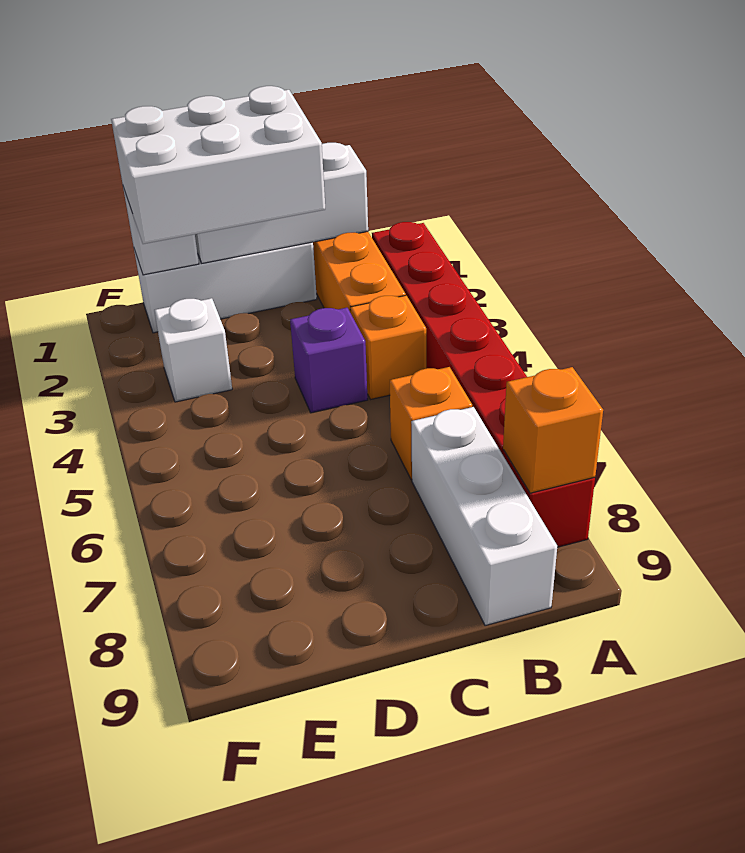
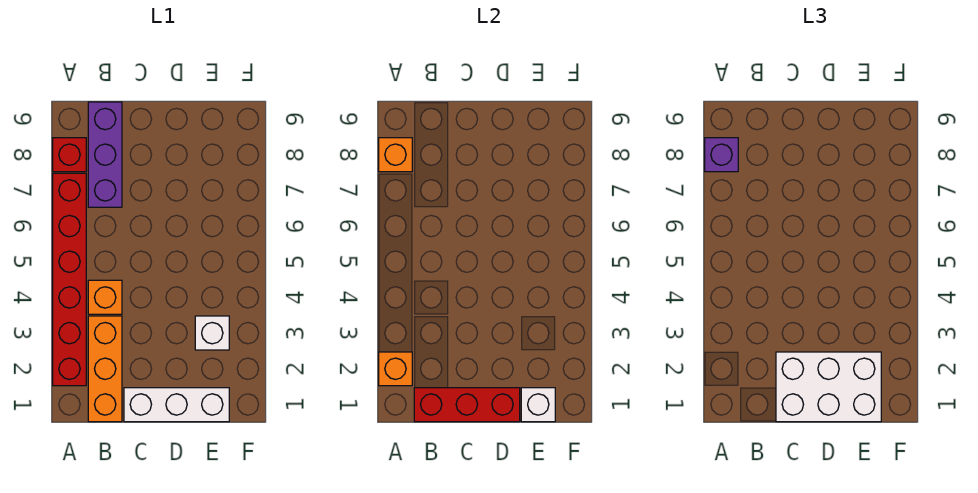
white brick B1:D1 level 2 -> red brick B1:D1 level 2
orange brick B6 level 1 -> orange brick A2 level 2
white brick B7:B9 level 1 -> purple brick B7:B9 level 1
purple brick C4 level 1 -> purple brick A8 level 3

